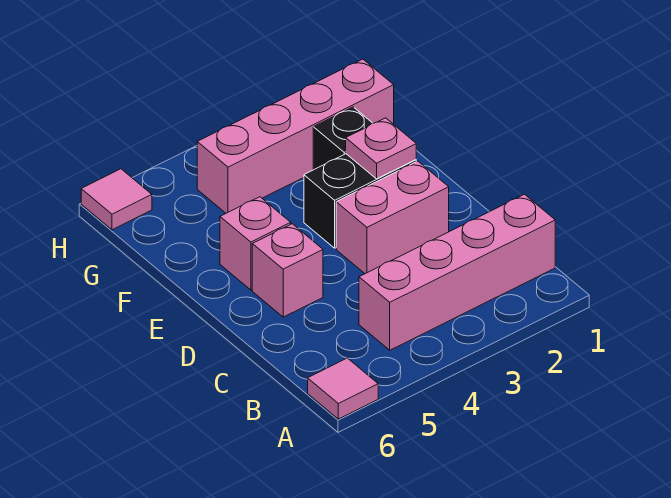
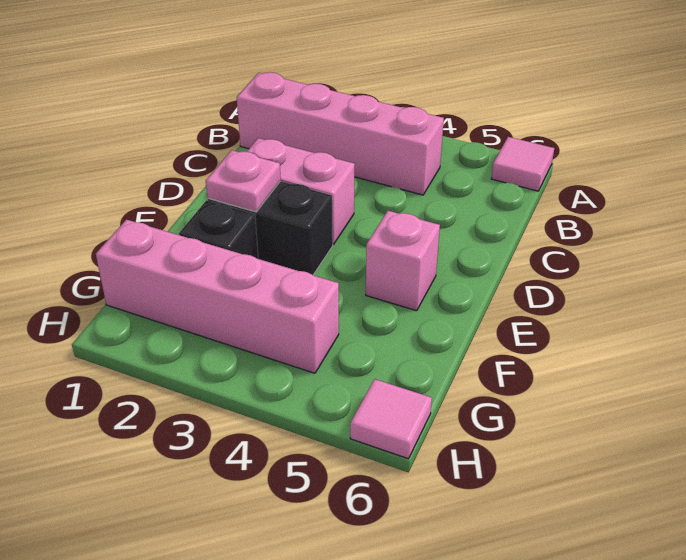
pink brick D5 level 1 -> none

